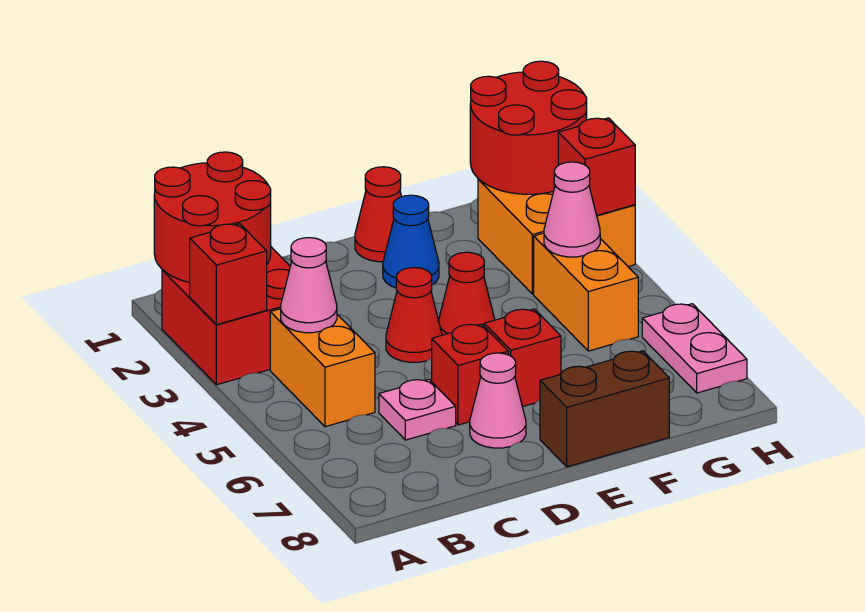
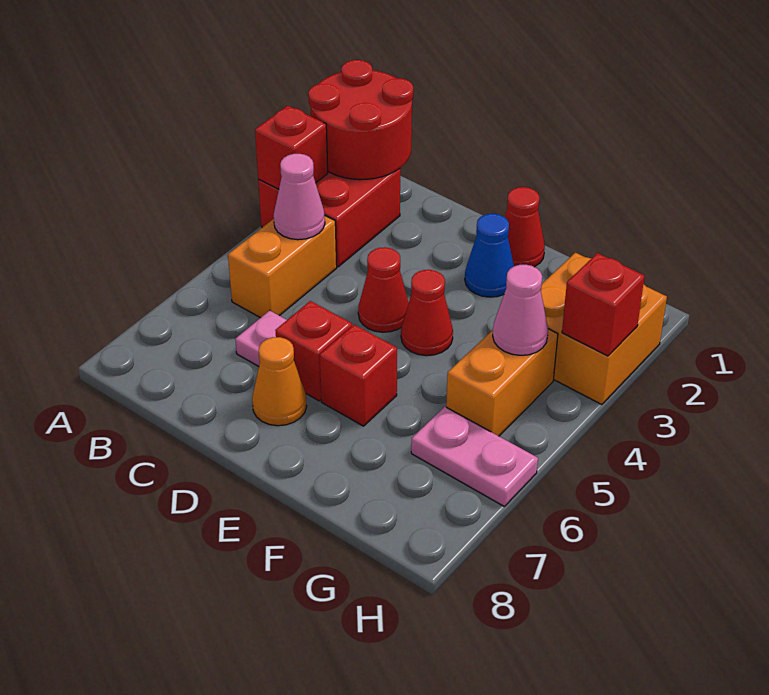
pink cone D7 level 1 -> orange cone D7 level 1
brown brick E8:F8 level 1 -> none
red round brick G1:H2 level 2 -> none
pink plate H6:H7 level 1 -> pink plate G6:H6 level 1

